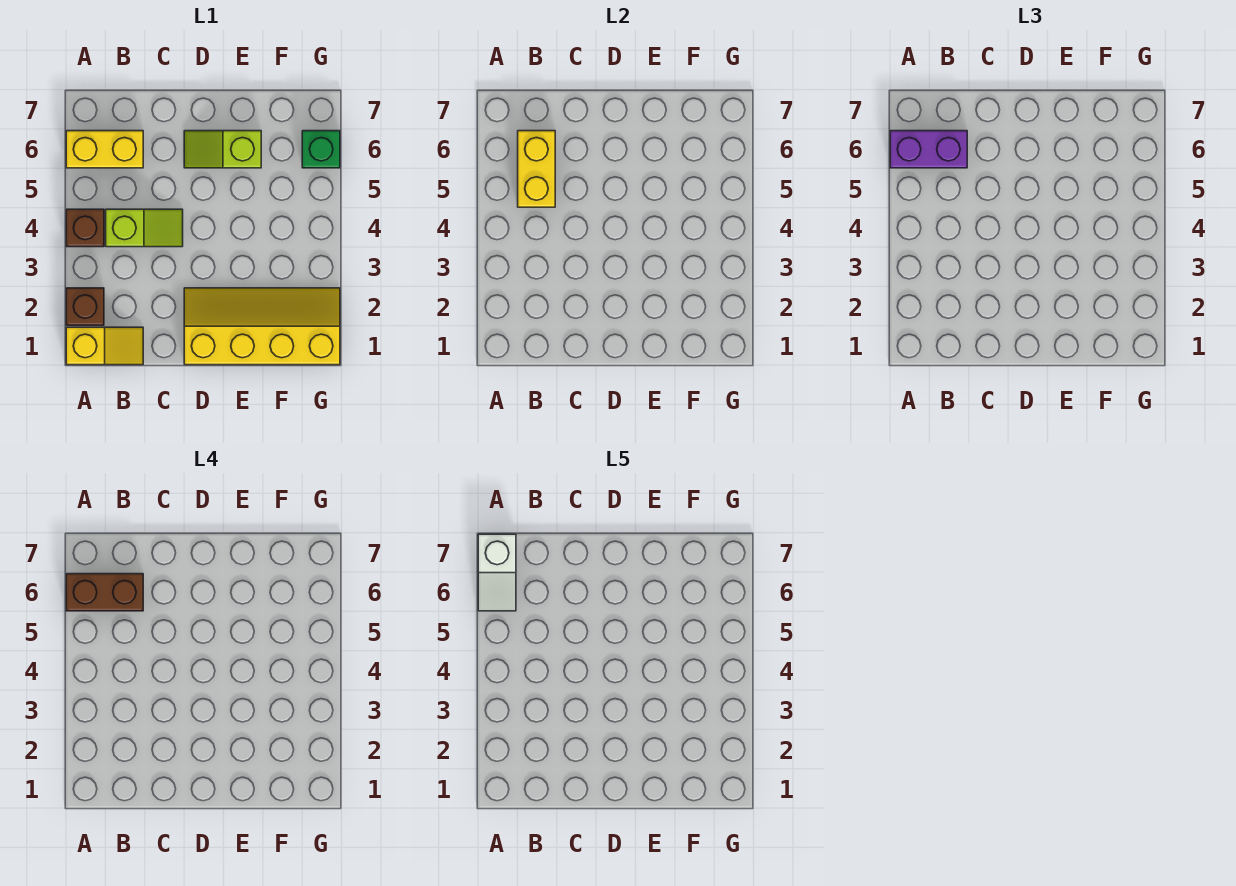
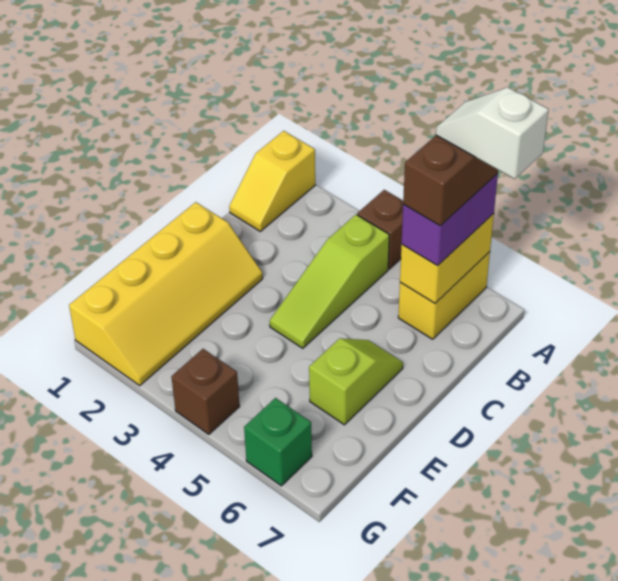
brown brick A2 level 1 -> brown brick G4 level 1
lime slope B4:C4 level 1 top B -> lime slope B4:D4 level 1 top B
yellow brick B5:B6 level 2 -> yellow brick A6:B6 level 2

